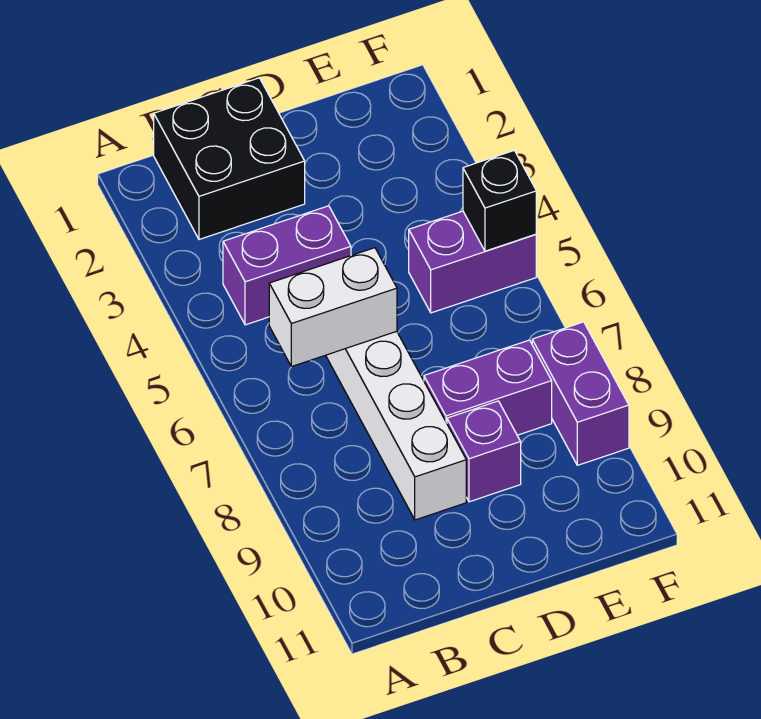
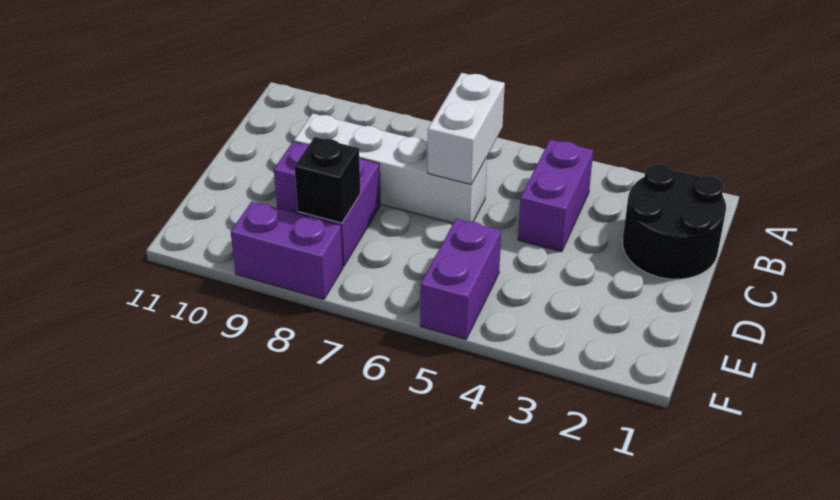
black brick B1:C2 level 1 -> black round brick B1:C2 level 1
black brick F5 level 2 -> black brick E8 level 2

